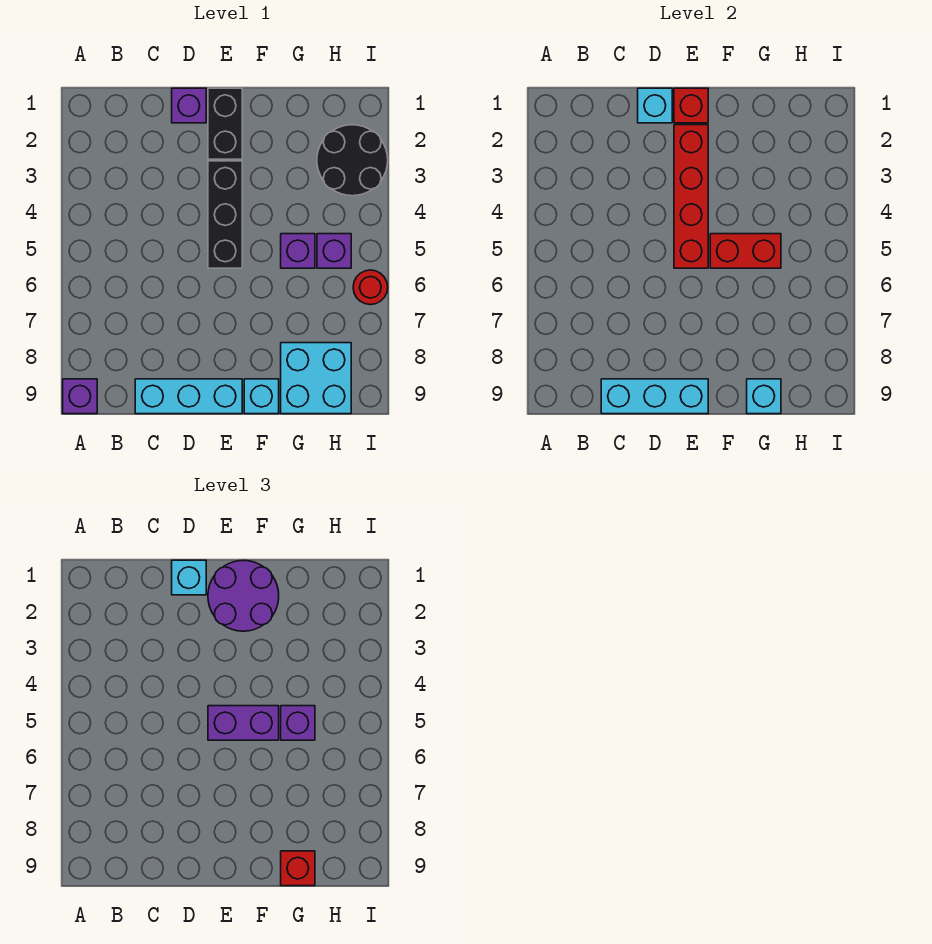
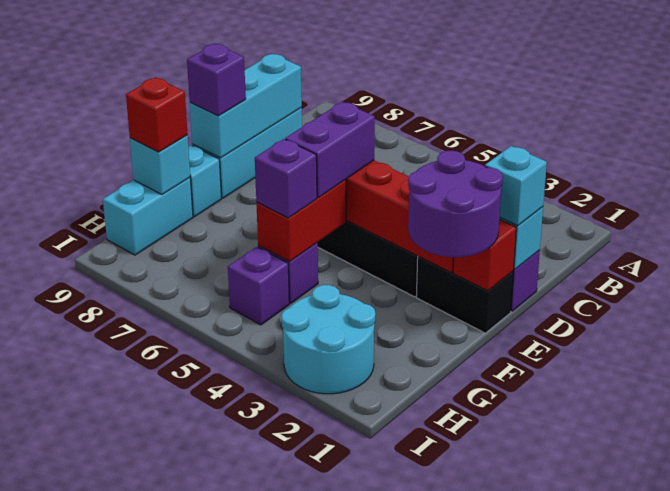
purple brick A9 level 1 -> purple brick E9 level 3
cyan brick G8:H9 level 1 -> cyan brick G9:H9 level 1
black round brick H2:I3 level 1 -> cyan round brick H2:I3 level 1
red round brick I6 level 1 -> none

